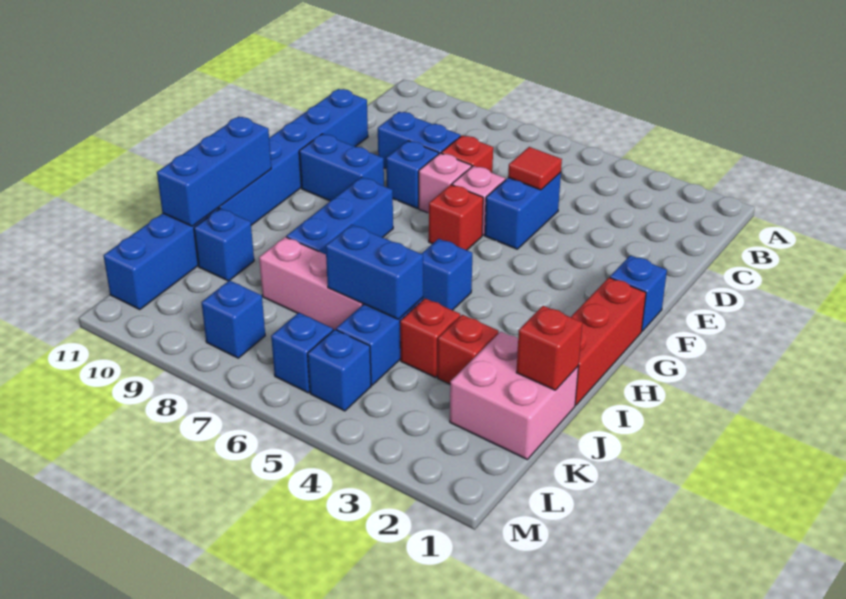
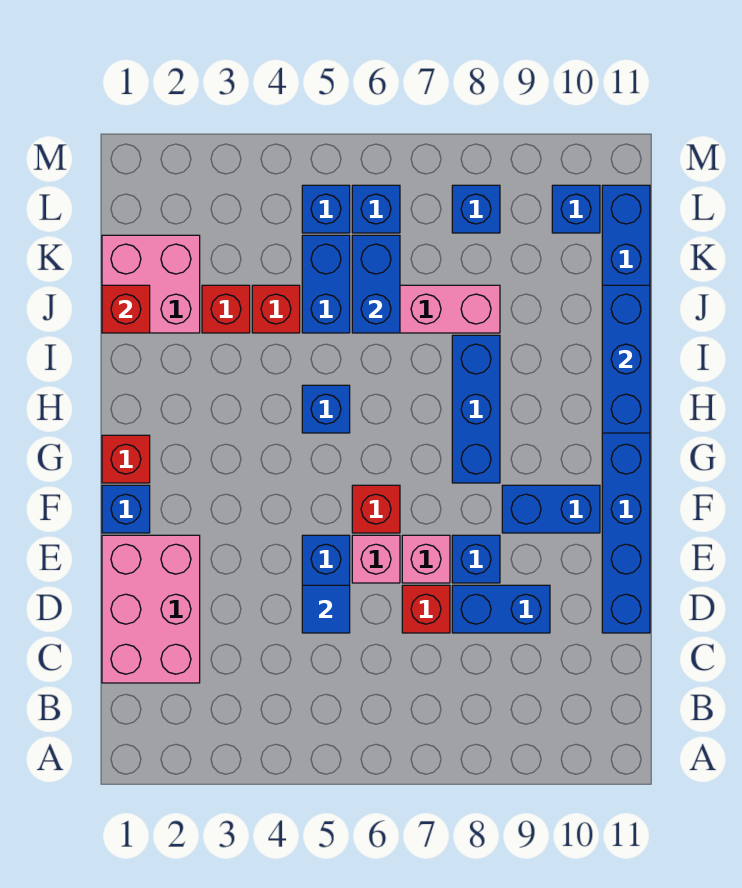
none -> pink brick C1:E2 level 1
red tile D5 level 2 -> blue tile D5 level 2
red brick G1:I1 level 1 -> red brick G1 level 1
blue brick J5:J6 level 2 -> blue brick J6:K6 level 2
blue brick J10 level 1 -> blue brick L10 level 1

